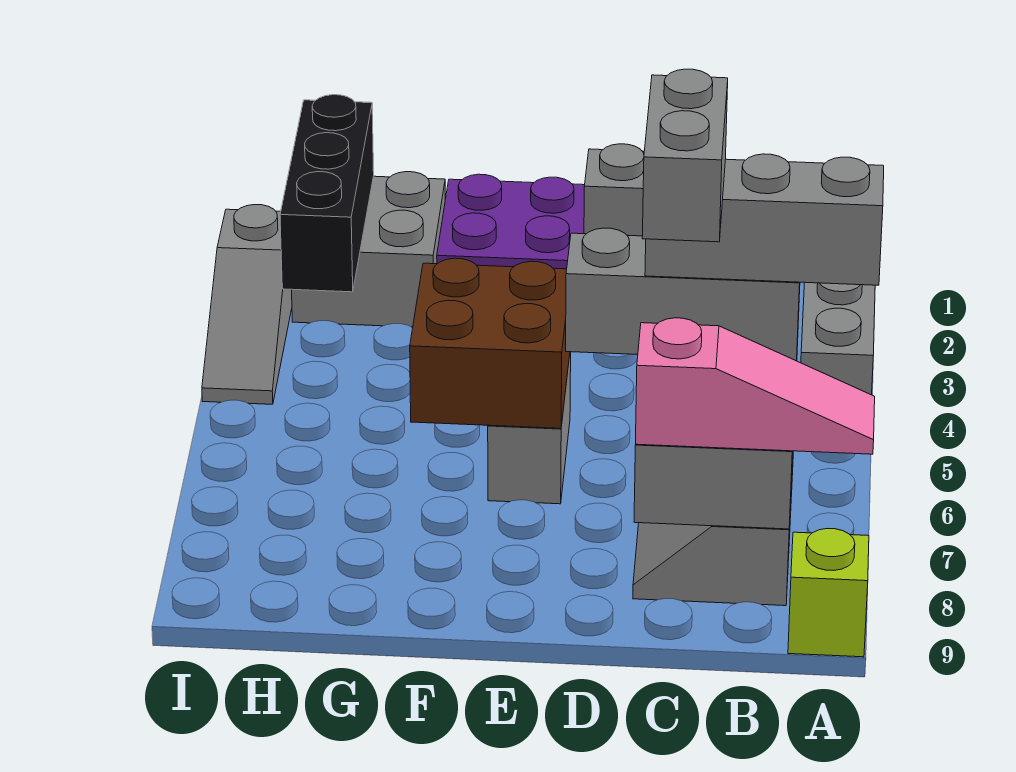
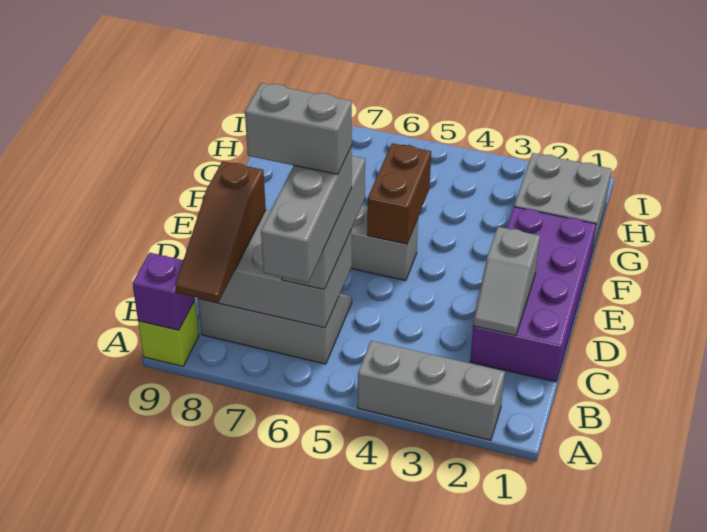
pink slope A8:C8 level 3 top C -> brown slope A8:C8 level 3 top C
none -> purple brick A9 level 2
brown brick E5:F6 level 2 -> brown brick E5:F5 level 2
black brick H1:H3 level 2 -> none
grey slope I2:I4 level 1 top 2 -> none

